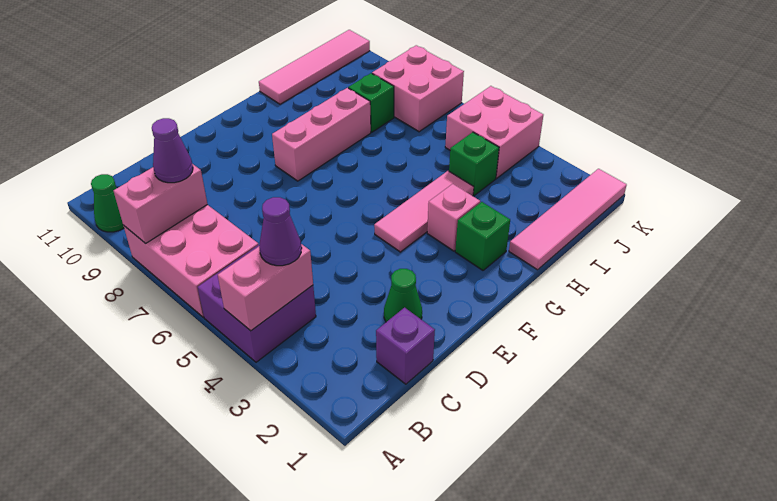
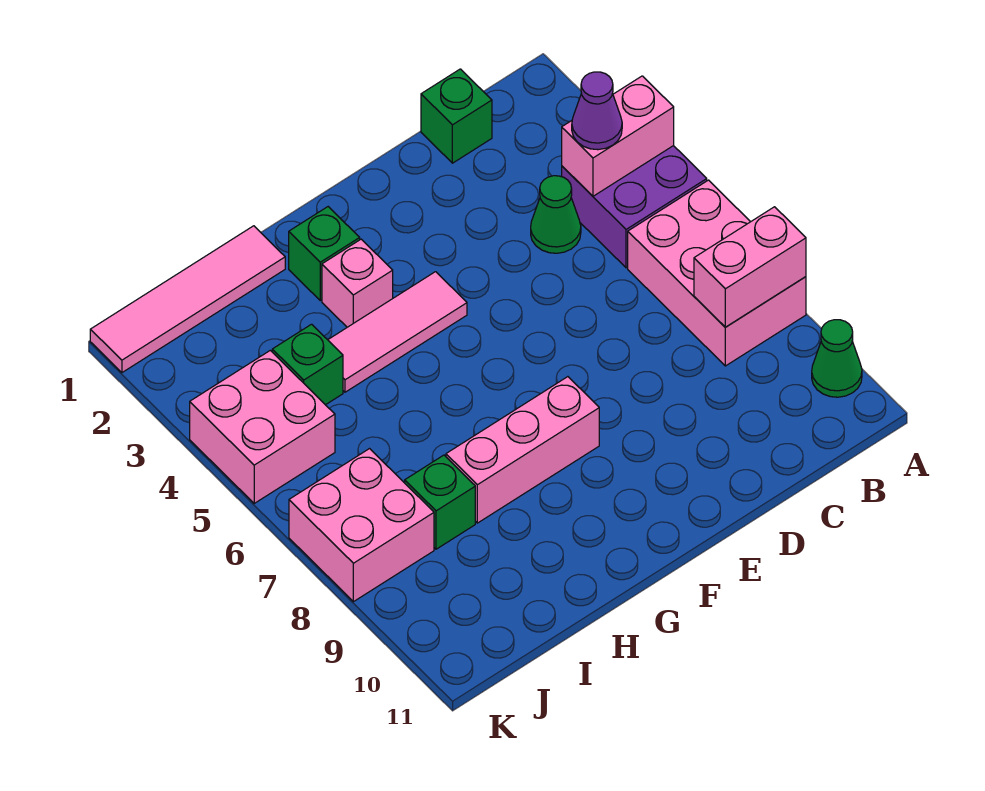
purple cone B8 level 3 -> none
purple brick C1 level 1 -> green brick C1 level 1
green cone D2 level 1 -> green cone C4 level 1
pink tile H11:K11 level 1 -> none

